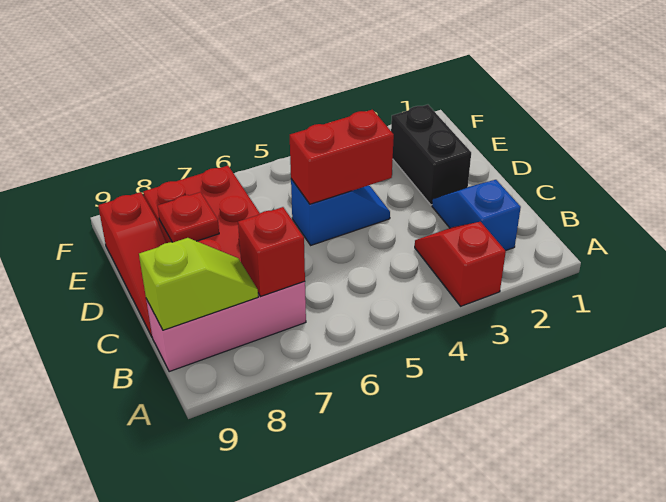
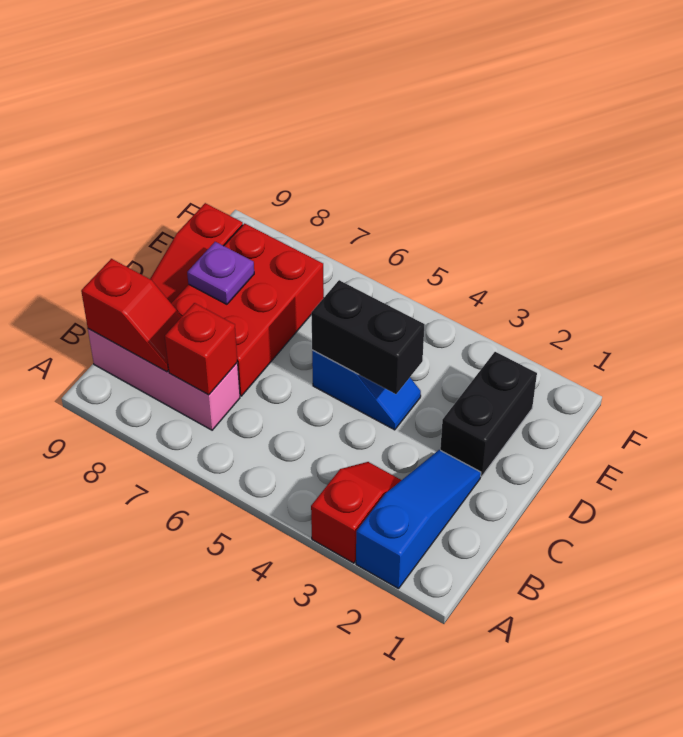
blue slope B2:C2 level 1 top B -> blue slope A2:C2 level 1 top A
lime slope B8:B9 level 2 top 9 -> red slope B8:B9 level 2 top 9
red brick D4:D5 level 2 -> black brick D4:D5 level 2
red plate D8 level 2 -> purple plate D8 level 2

